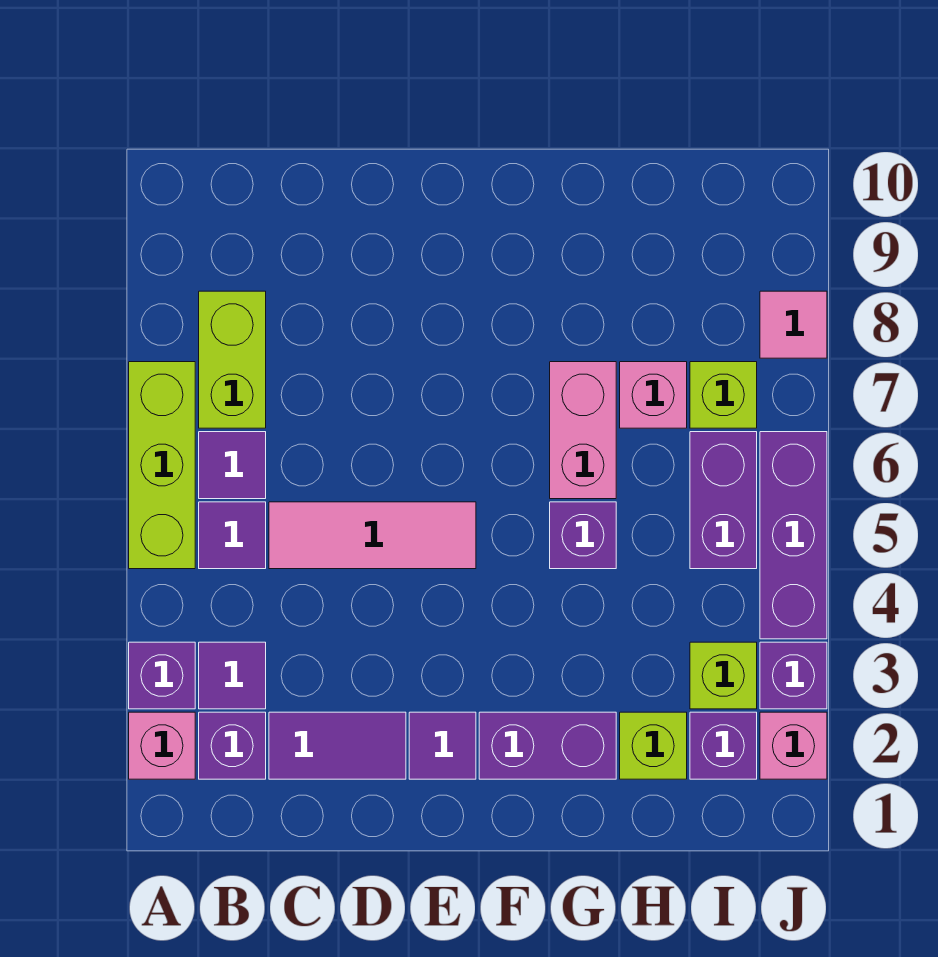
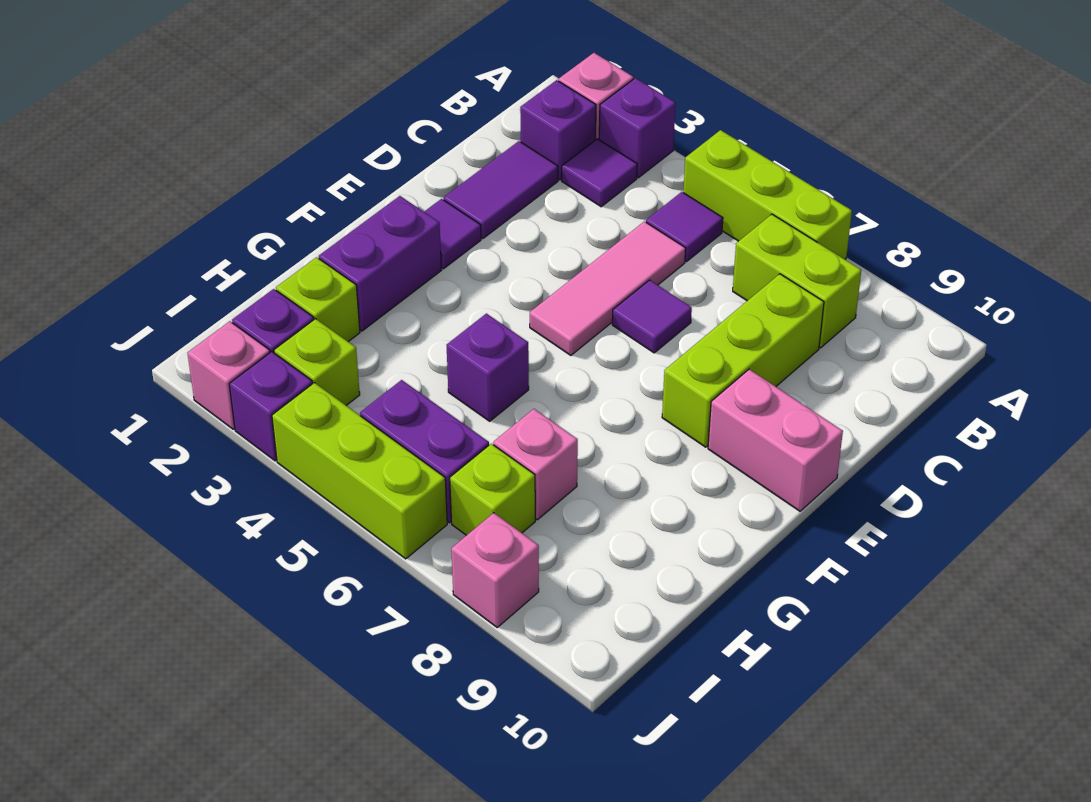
purple tile B6 level 1 -> purple tile D6 level 1
none -> lime brick C8:E8 level 1
pink brick G6:G7 level 1 -> pink brick E9:E10 level 1
purple brick J4:J6 level 1 -> lime brick J4:J6 level 1
pink tile J8 level 1 -> pink brick J8 level 1

